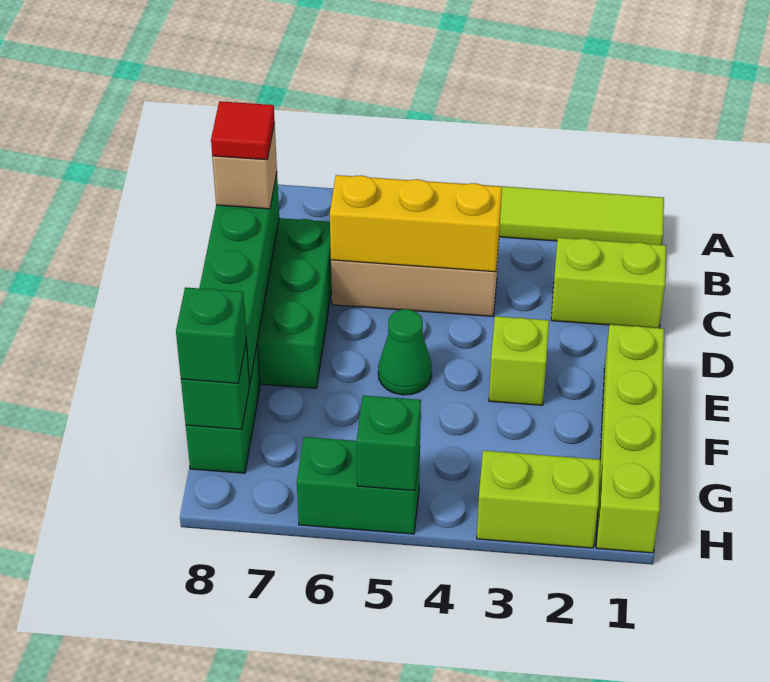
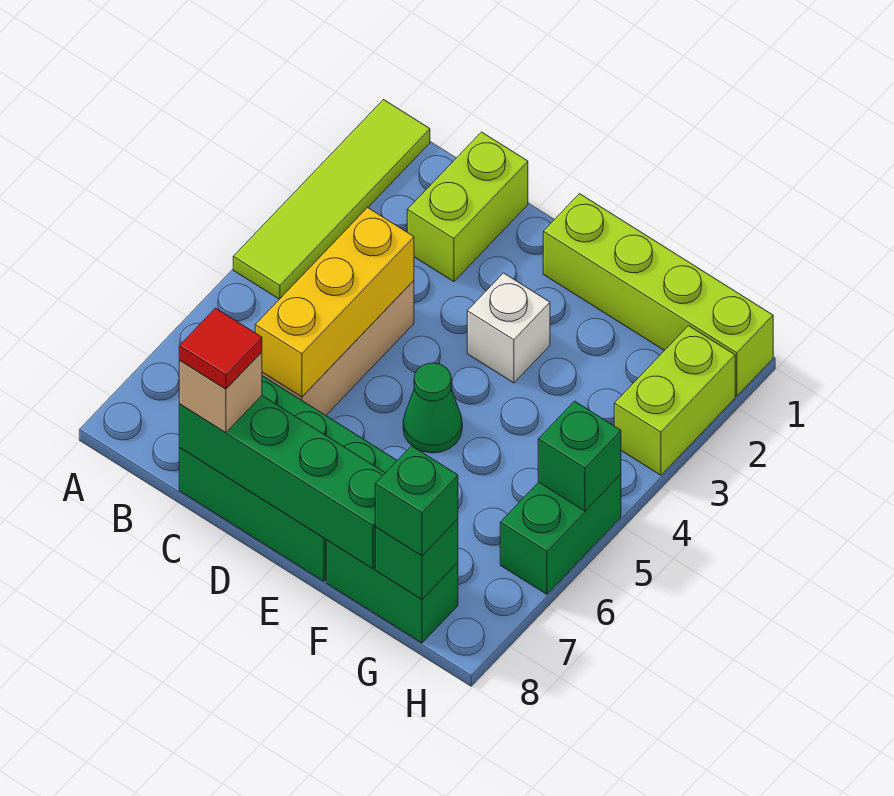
lime brick E3 level 1 -> white brick E3 level 1

